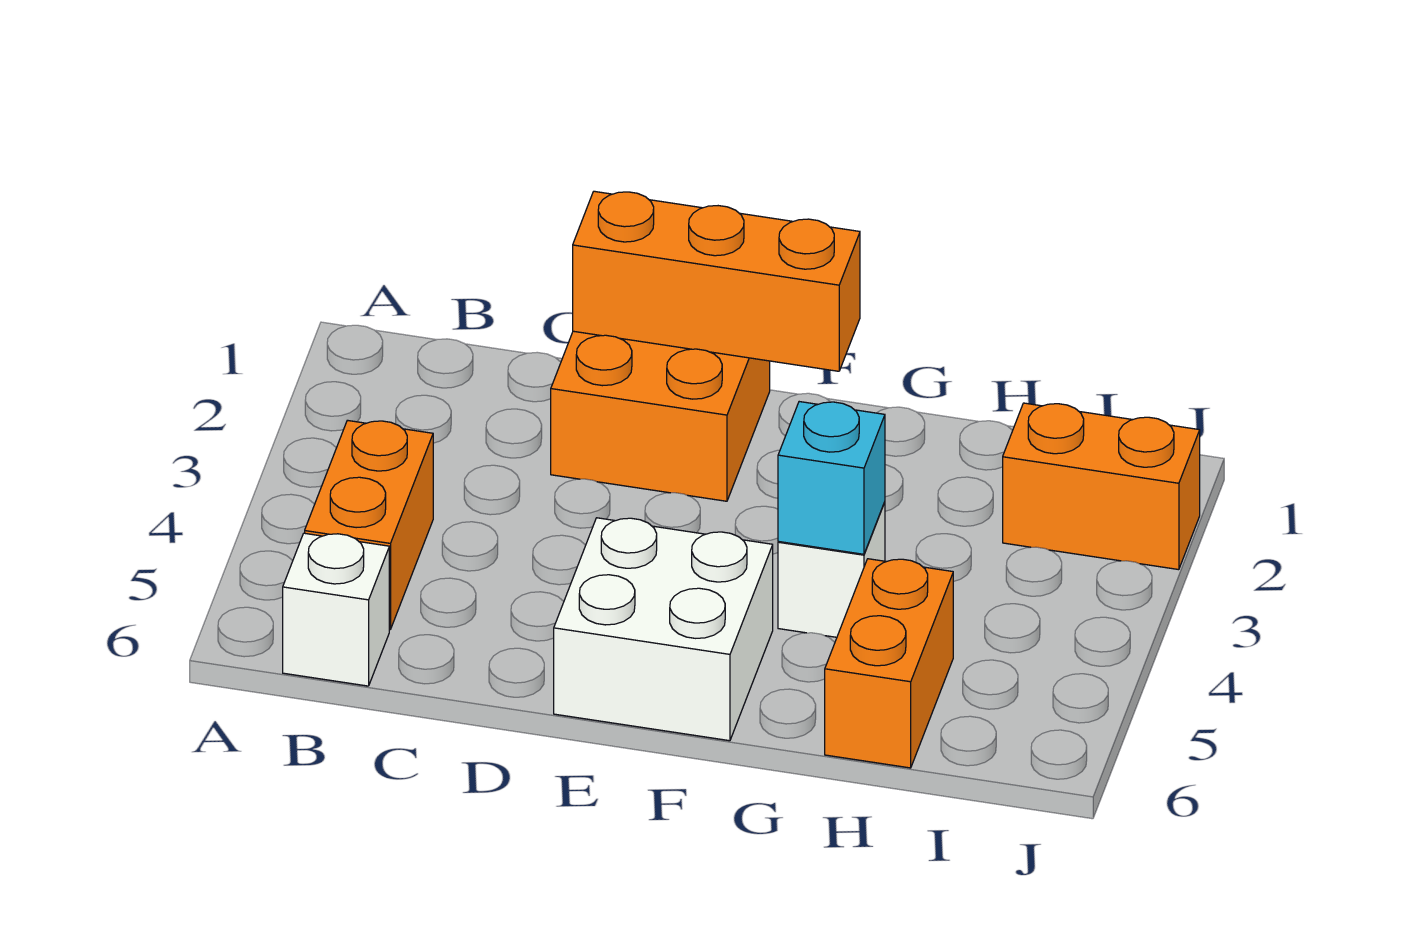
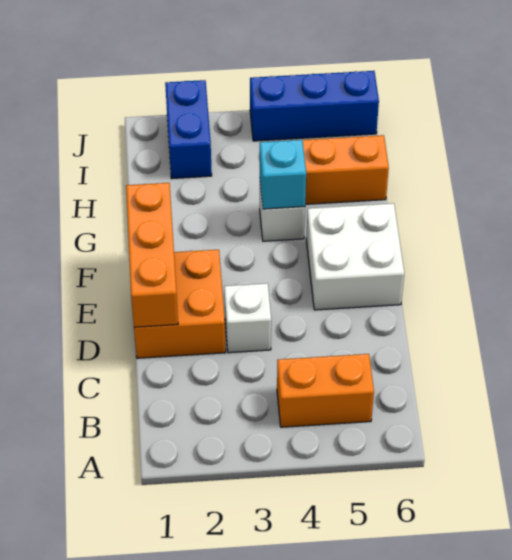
white brick B6 level 1 -> white brick D3 level 1
orange brick I2:J2 level 1 -> blue brick I2:J2 level 1
none -> blue brick J4:J6 level 1

